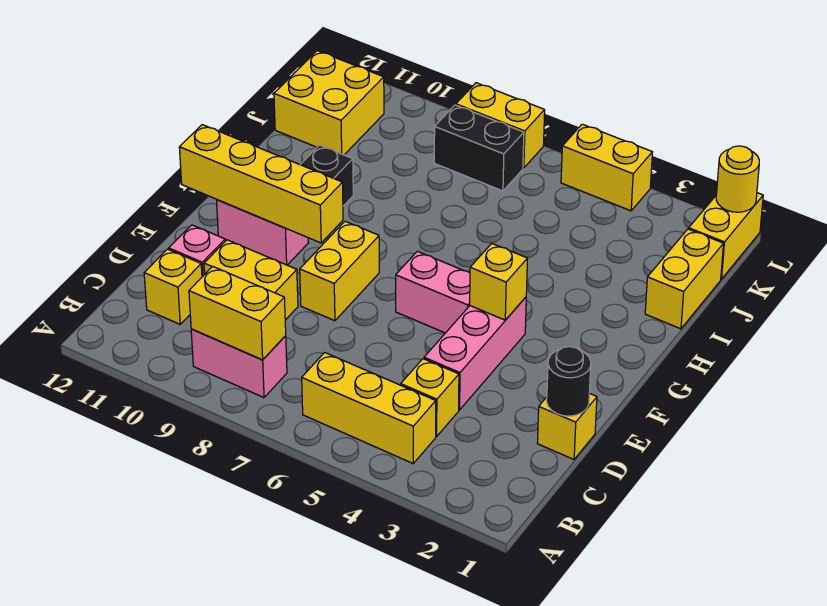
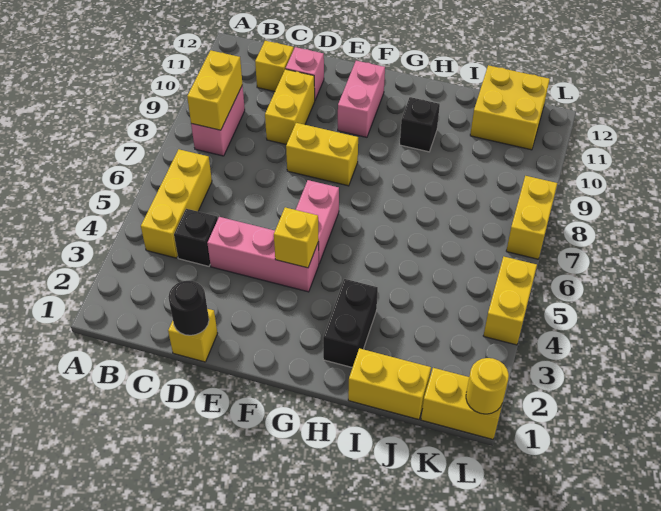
yellow brick C4 level 1 -> black brick C4 level 1
yellow brick F9:F12 level 2 -> none
black brick K7:K8 level 1 -> black brick H2:H3 level 1

